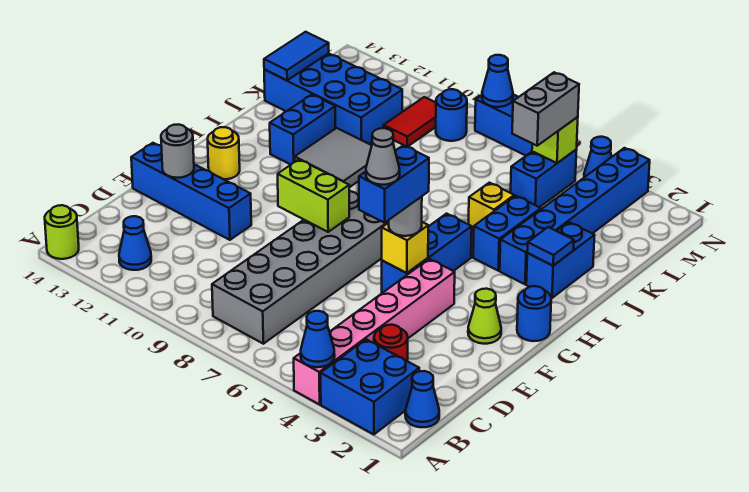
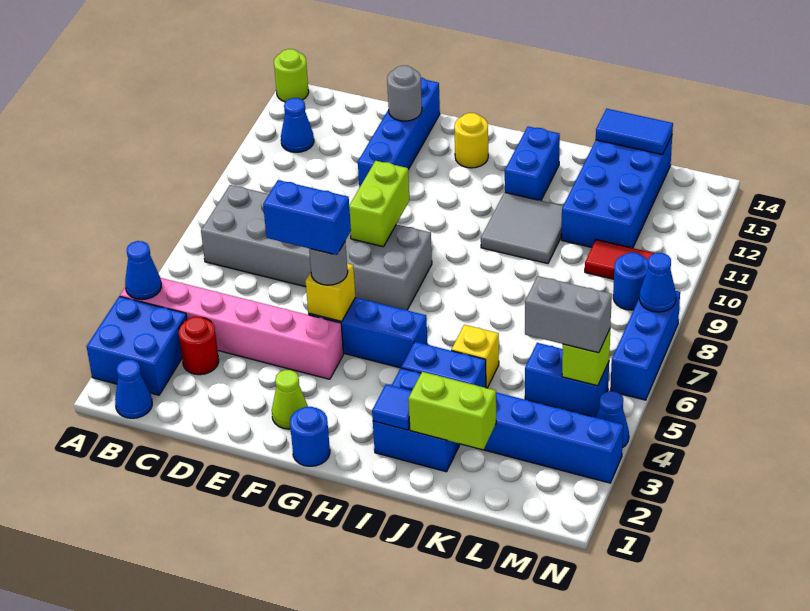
grey cone E5 level 5 -> none
blue brick I12:J12 level 1 -> blue brick I12:I13 level 1
none -> lime brick J2:K2 level 2

